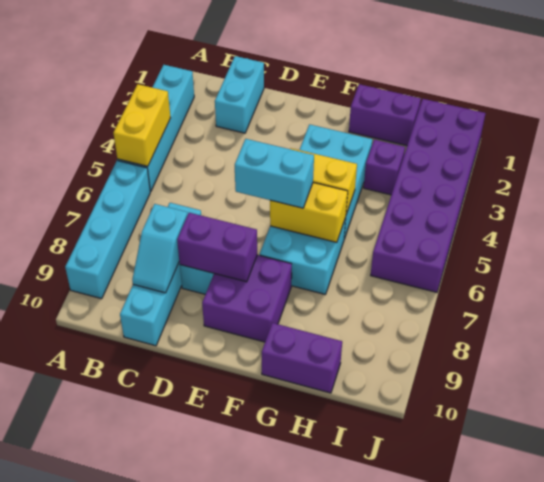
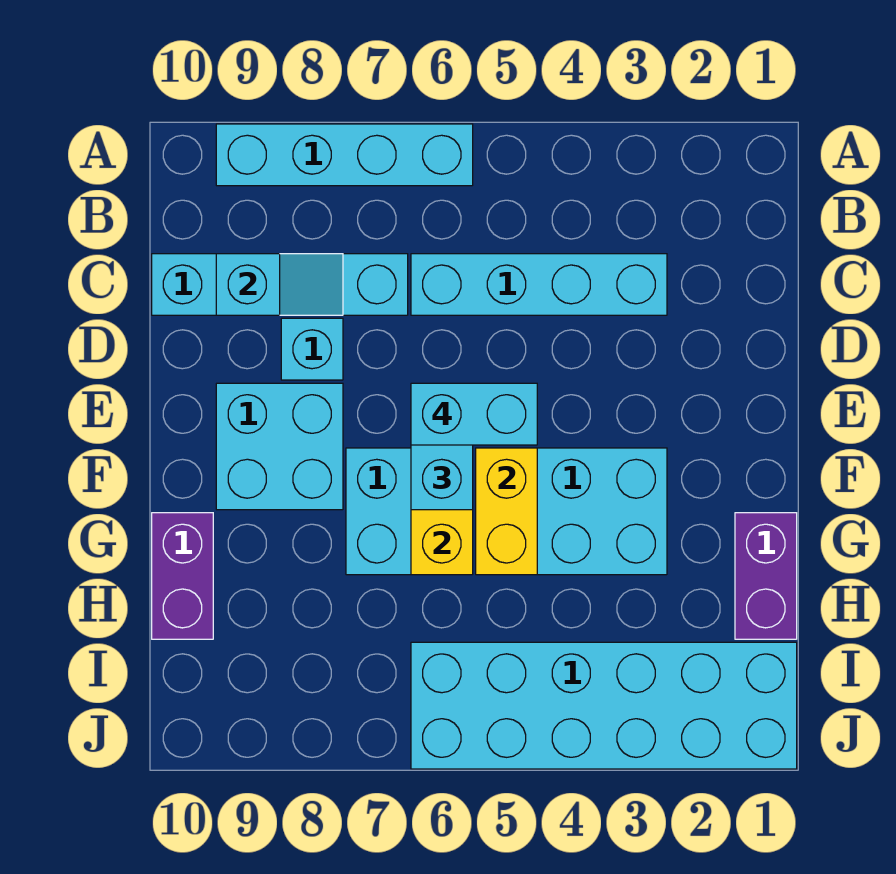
cyan brick A2:A5 level 1 -> cyan brick C3:C6 level 1
yellow brick A4:A5 level 2 -> none
cyan brick C1:C2 level 1 -> cyan brick E5:E6 level 4
cyan slope C8:C9 level 2 top 8 -> cyan slope C8:C9 level 2 top 9
purple brick D8:E8 level 2 -> none
purple brick E8:F9 level 1 -> cyan brick E8:F9 level 1
purple brick H3 level 1 -> none
purple brick I1:J6 level 1 -> cyan brick I1:J6 level 1

